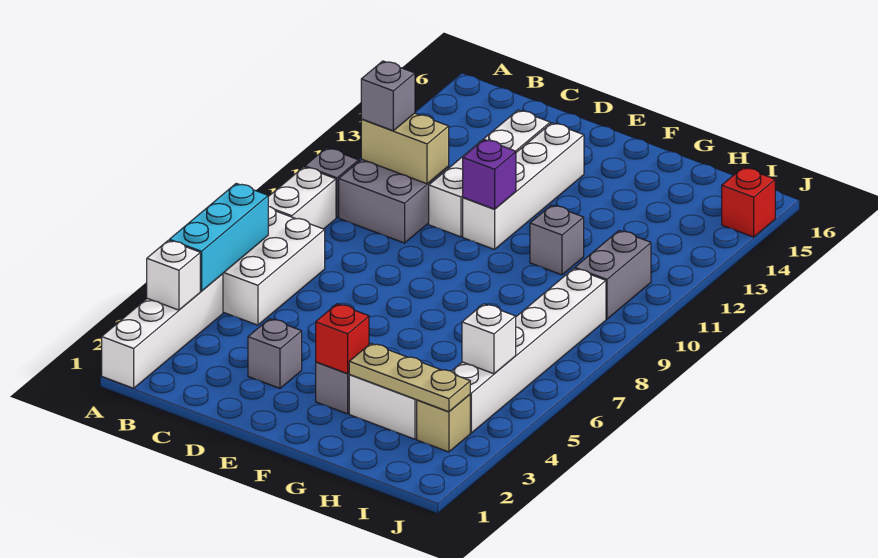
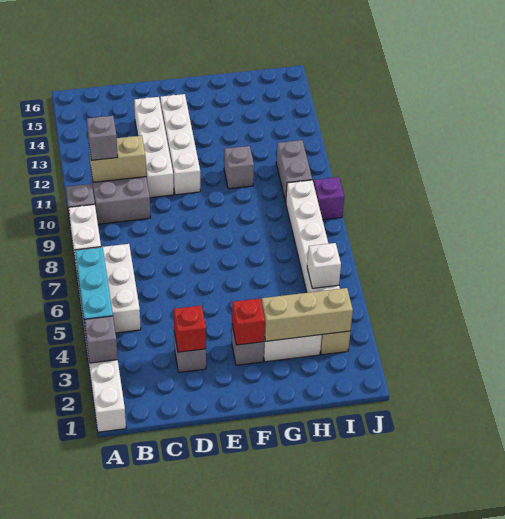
white brick A3 level 2 -> grey brick A3 level 2
purple brick E11 level 2 -> purple brick J9 level 1
tan plate G3:I3 level 2 -> tan brick G3:I3 level 2
red brick J15 level 1 -> red brick D3 level 2

